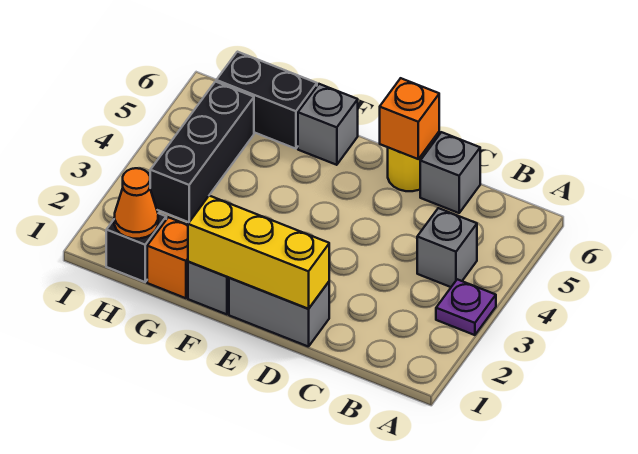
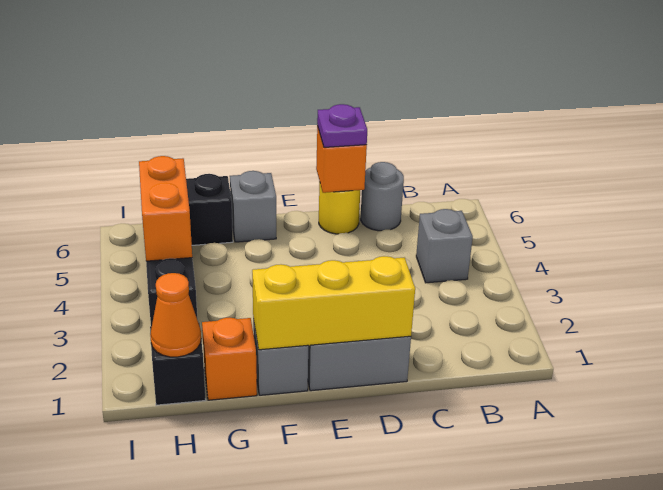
purple plate A3 level 1 -> purple plate D6 level 3
grey brick C6 level 1 -> grey round brick C6 level 1
none -> orange brick H4:H5 level 2

